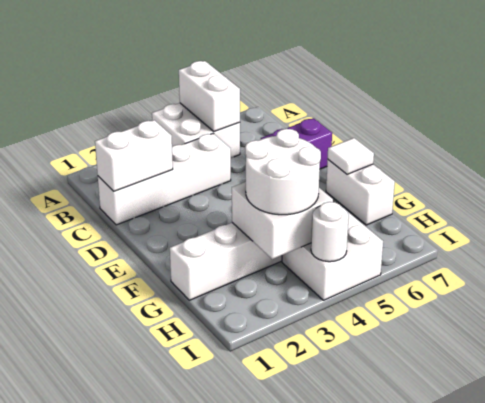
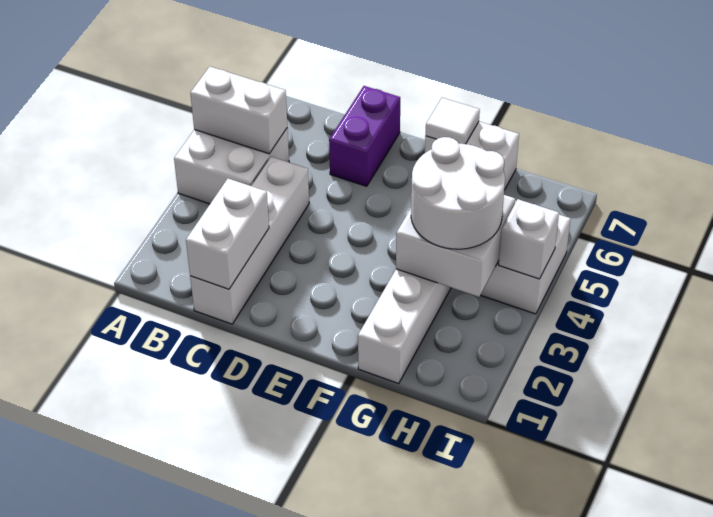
white round brick I4 level 2 -> white brick I4 level 2

